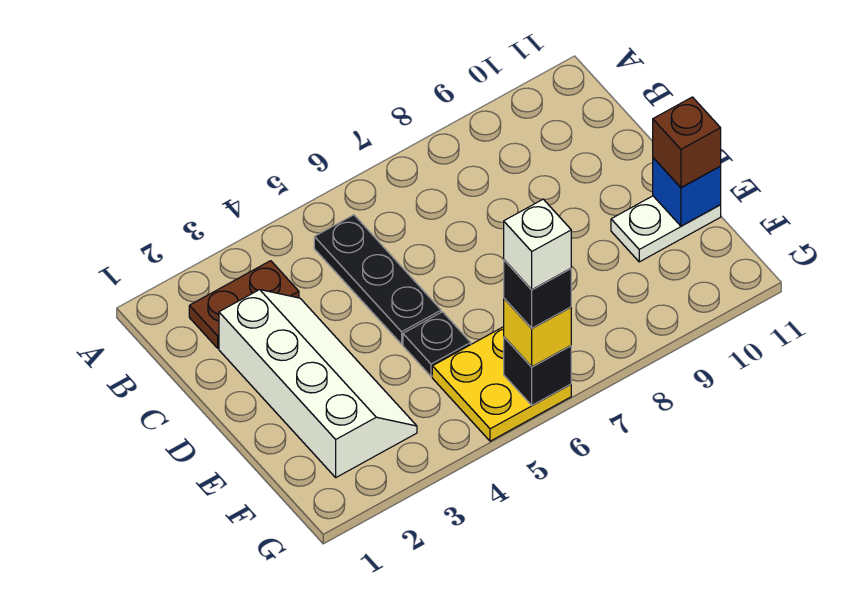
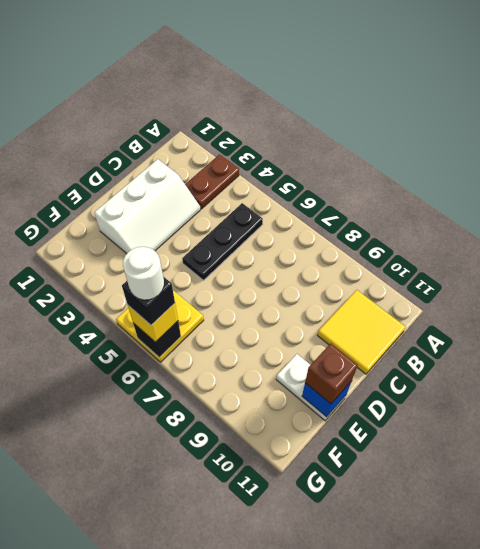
brown plate B2:B3 level 1 -> brown plate A3:B3 level 1
none -> yellow tile B10:C11 level 1
white slope C2:F3 level 1 top 2 -> white slope C2:E3 level 1 top 2
black plate E5 level 1 -> none
white brick G6 level 5 -> white round brick G6 level 5

